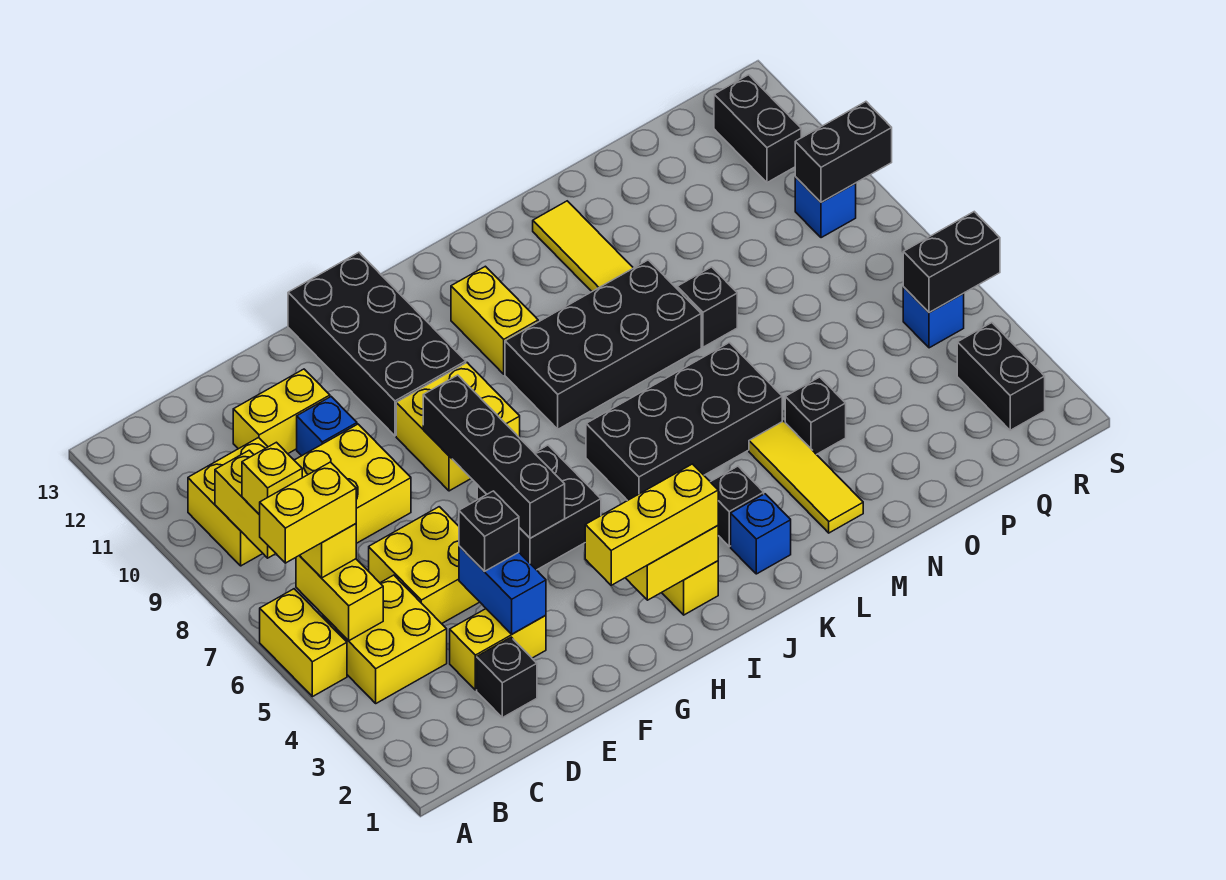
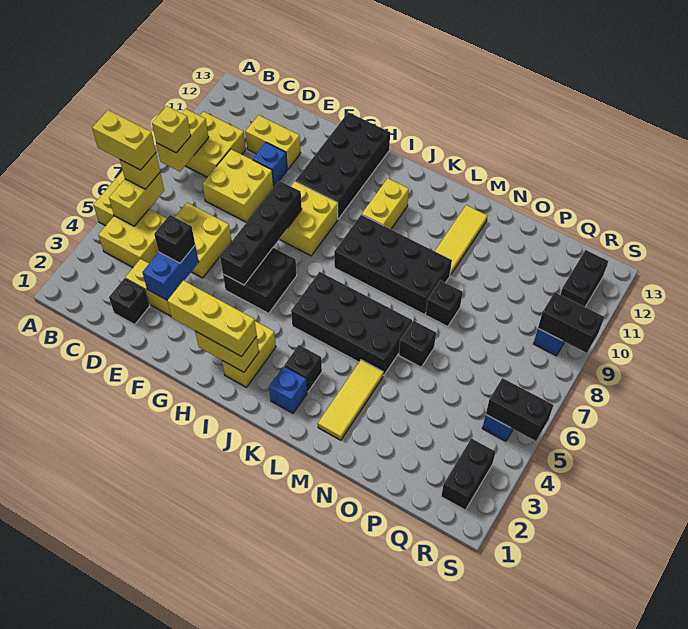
black brick N4 level 1 -> black brick N6 level 1

